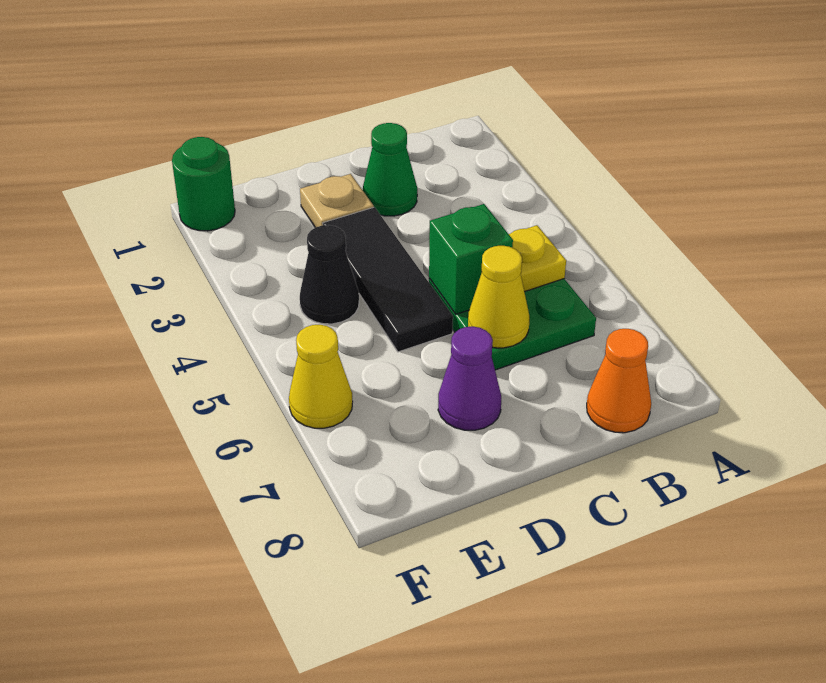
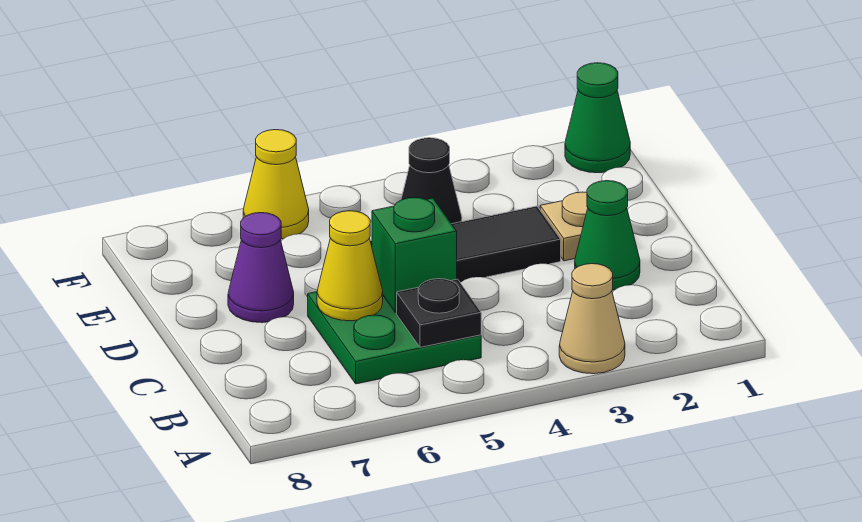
none -> tan cone A3 level 1
yellow plate B5 level 2 -> black plate B5 level 2
orange cone B8 level 1 -> none
green round brick F1 level 1 -> green cone F1 level 1

